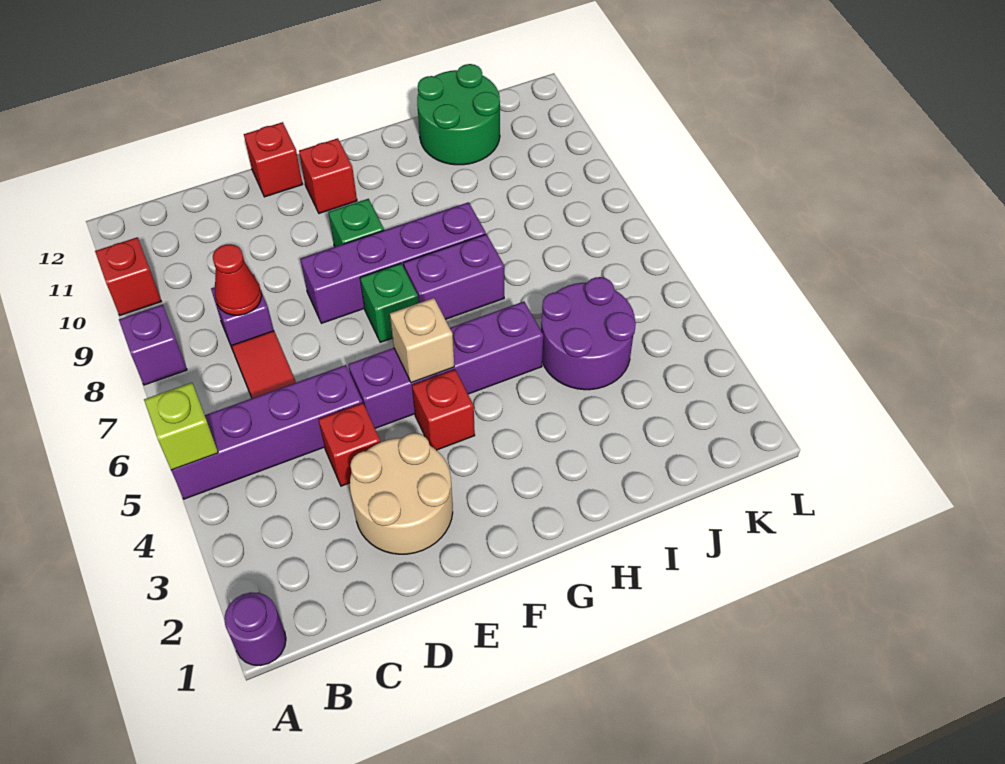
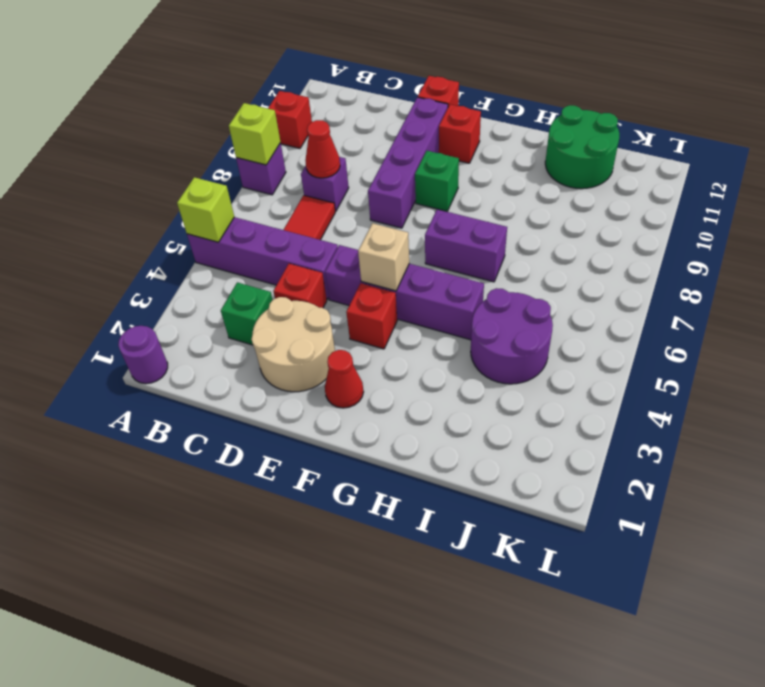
none -> lime brick A8 level 2
purple brick E8:H8 level 1 -> purple brick E8:E11 level 1
none -> red cone F2 level 1
green brick F7 level 1 -> green brick C3 level 1

